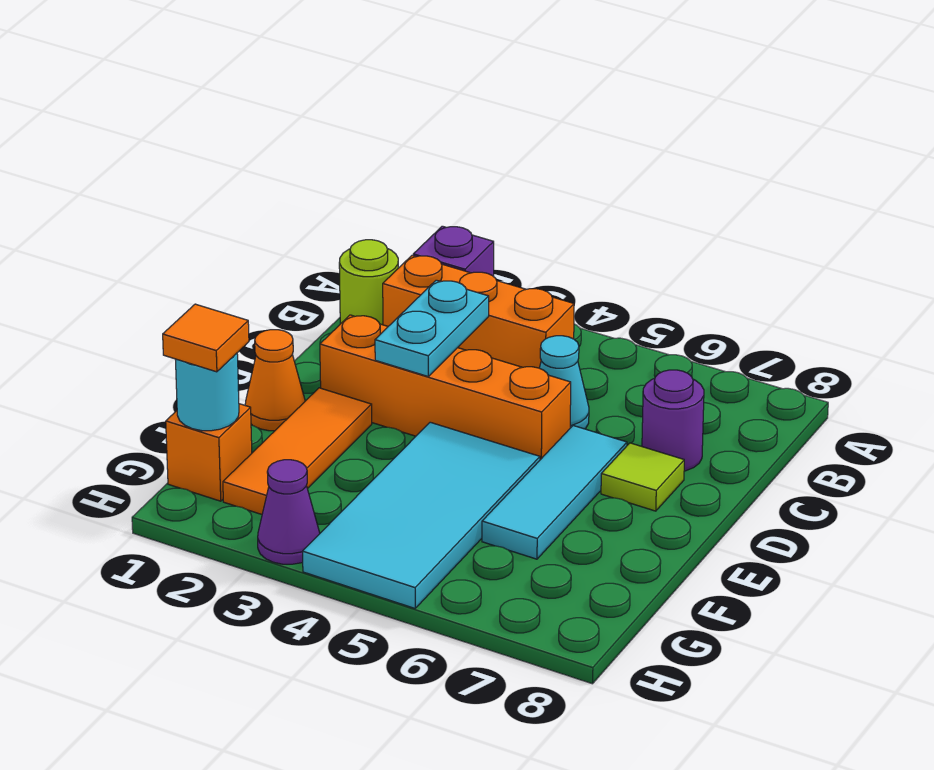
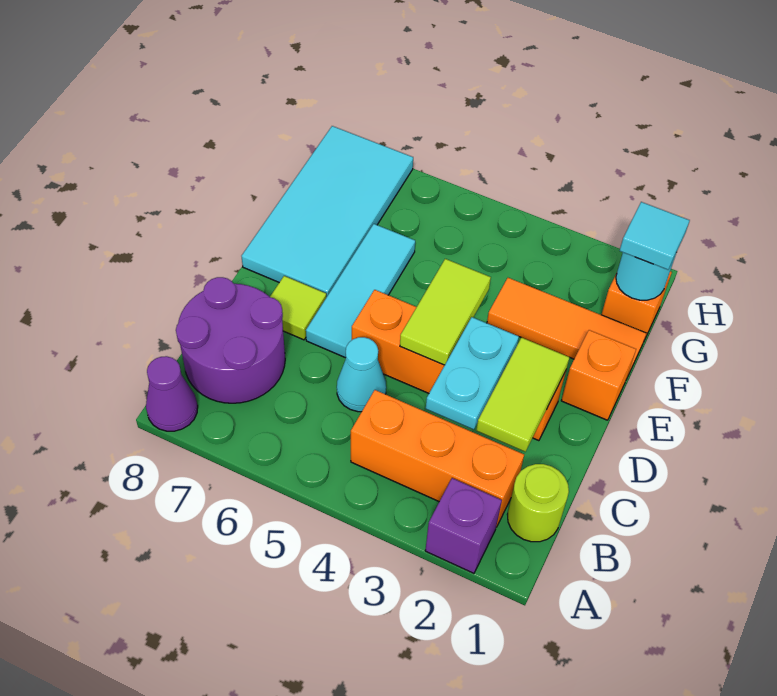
none -> lime tile C2:D2 level 2
purple round brick C7 level 1 -> purple round brick B7:C8 level 1
none -> lime tile D4:E4 level 2
orange cone E1 level 1 -> orange brick E1 level 1
orange tile E2:G2 level 1 -> orange tile F1:F3 level 1
cyan tile E4:H5 level 1 -> cyan tile E7:H8 level 1
orange tile G1 level 3 -> cyan tile G1 level 3
purple cone H3 level 1 -> purple cone A8 level 1

